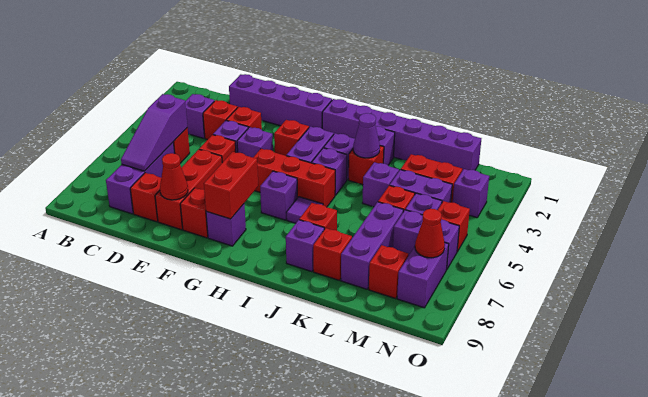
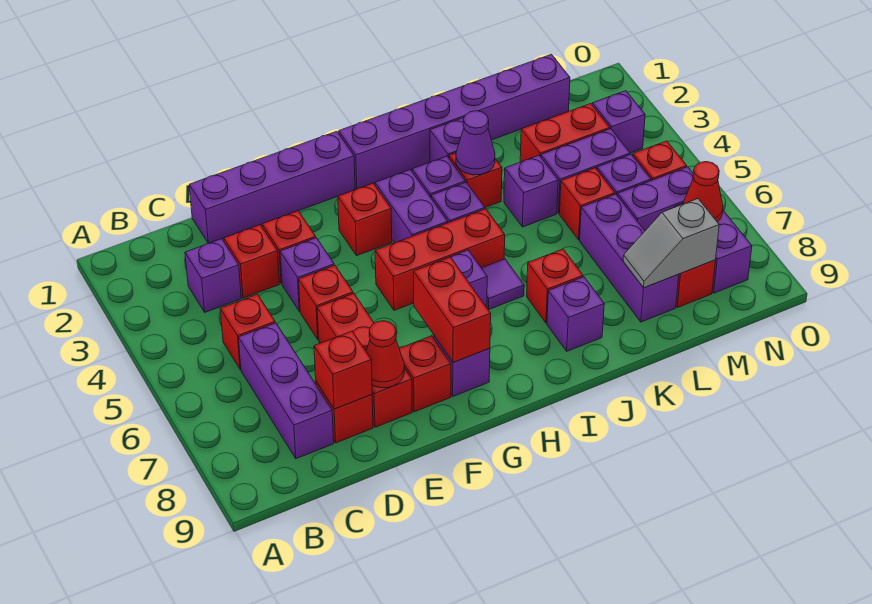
purple slope C5:C7 level 2 top 5 -> none
purple brick F4 level 1 -> none
red brick K8 level 1 -> red brick D8 level 2
none -> grey slope L8:M8 level 2 top M

